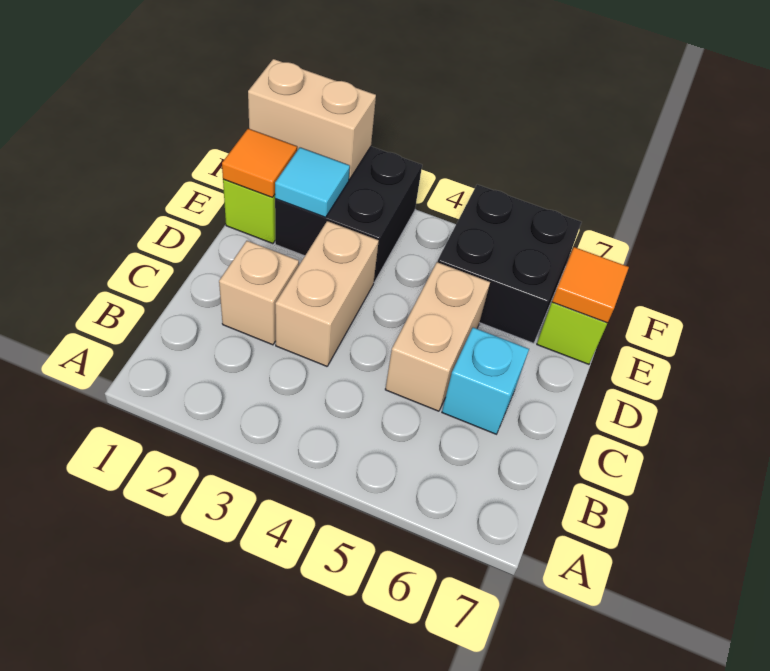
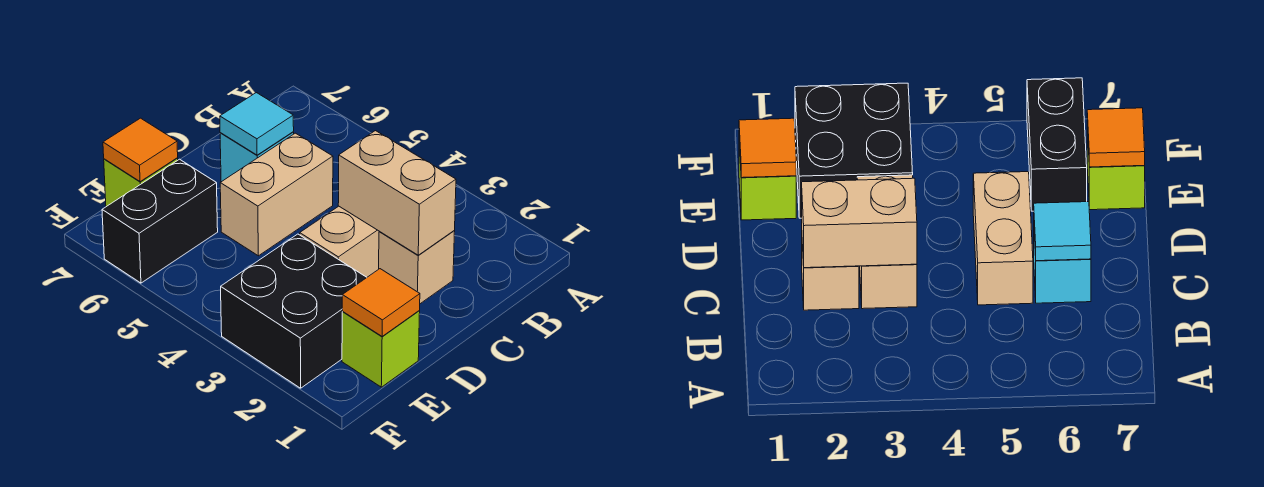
cyan tile E2 level 2 -> cyan tile C6 level 2
black brick E5:F6 level 1 -> black brick E6:F6 level 1
tan brick F1:F2 level 2 -> tan brick C2:C3 level 2

